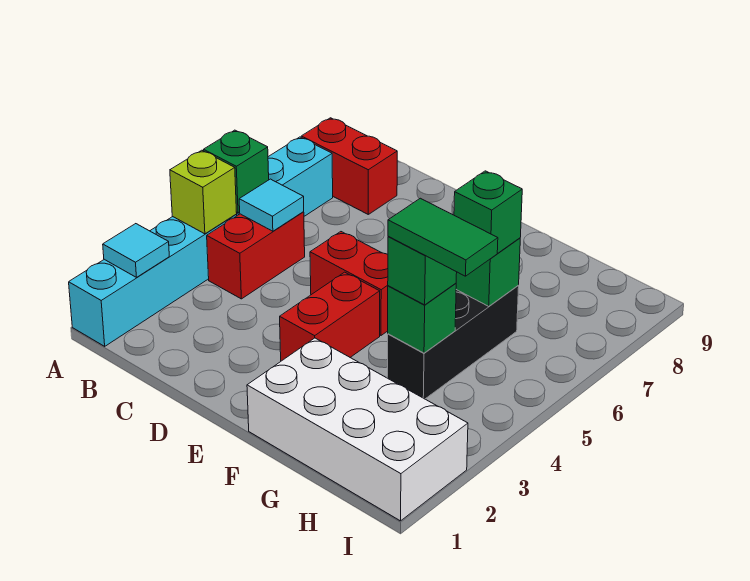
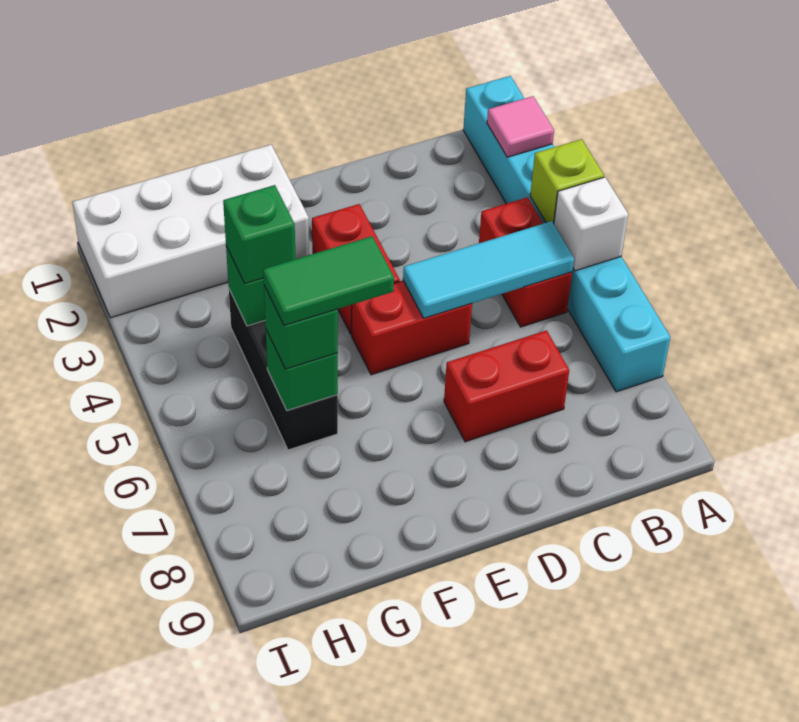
cyan tile A2 level 2 -> pink tile A2 level 2
green brick A5 level 2 -> white brick A5 level 2
red brick A8:B8 level 1 -> red brick C7:D7 level 1
cyan tile B5 level 2 -> cyan tile B5:D5 level 2
green tile G4:H4 level 4 -> green tile F6:G6 level 4

